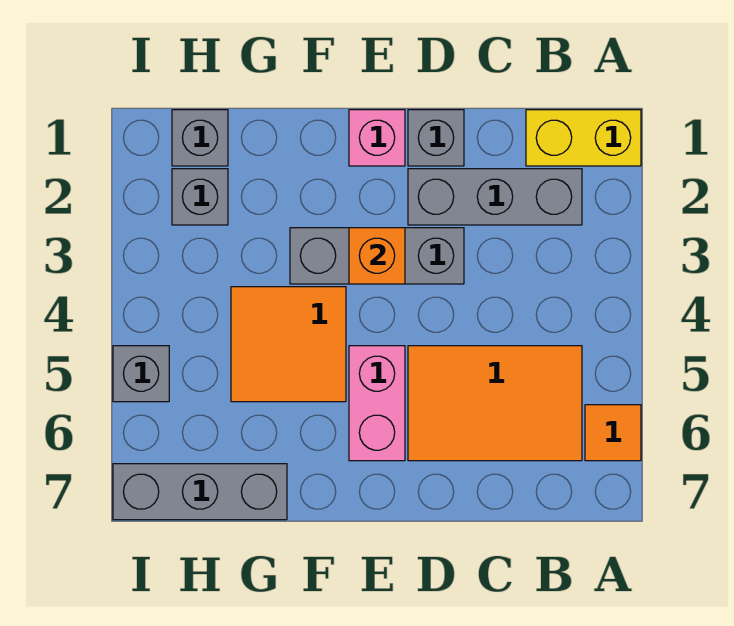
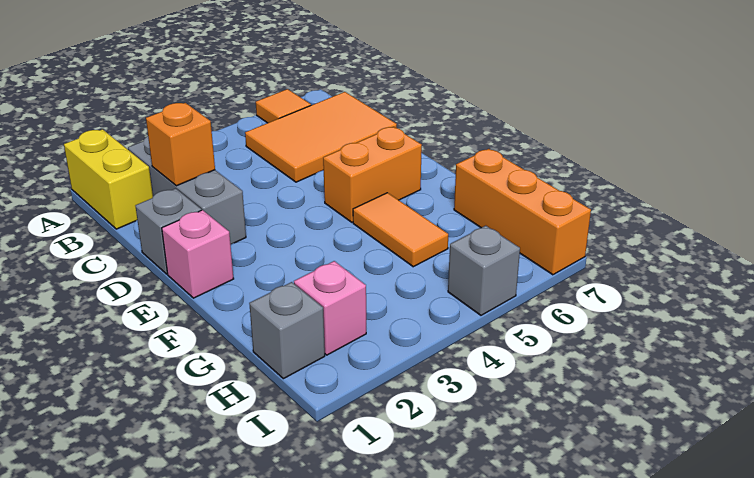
orange tile B5:D6 level 1 -> orange tile B5:C7 level 1
grey brick D3:F3 level 1 -> none
orange brick E3 level 2 -> orange brick C2 level 2
pink brick E5:E6 level 1 -> orange brick E5:E6 level 1
orange tile F4:G5 level 1 -> orange tile F5:G5 level 1
grey brick G7:I7 level 1 -> orange brick G7:I7 level 1
grey brick H2 level 1 -> pink brick H2 level 1

